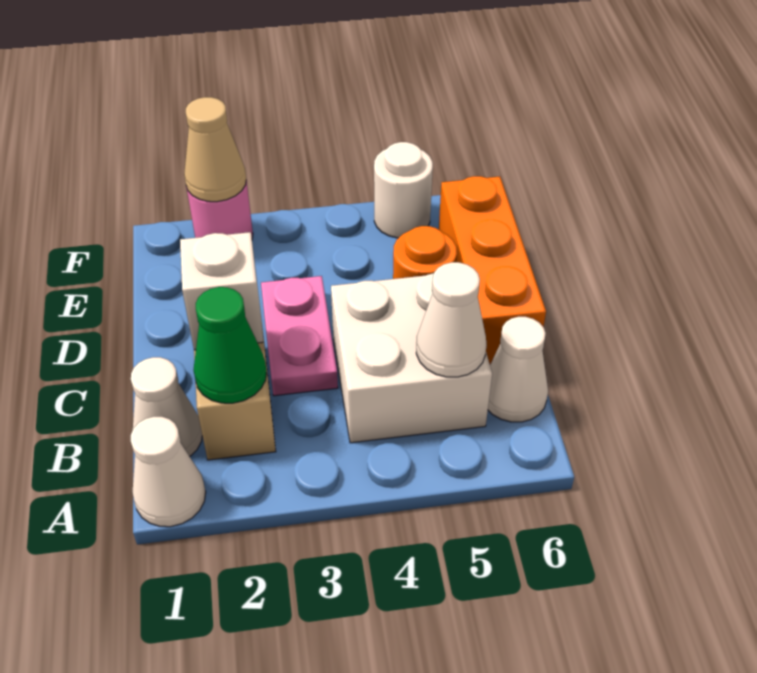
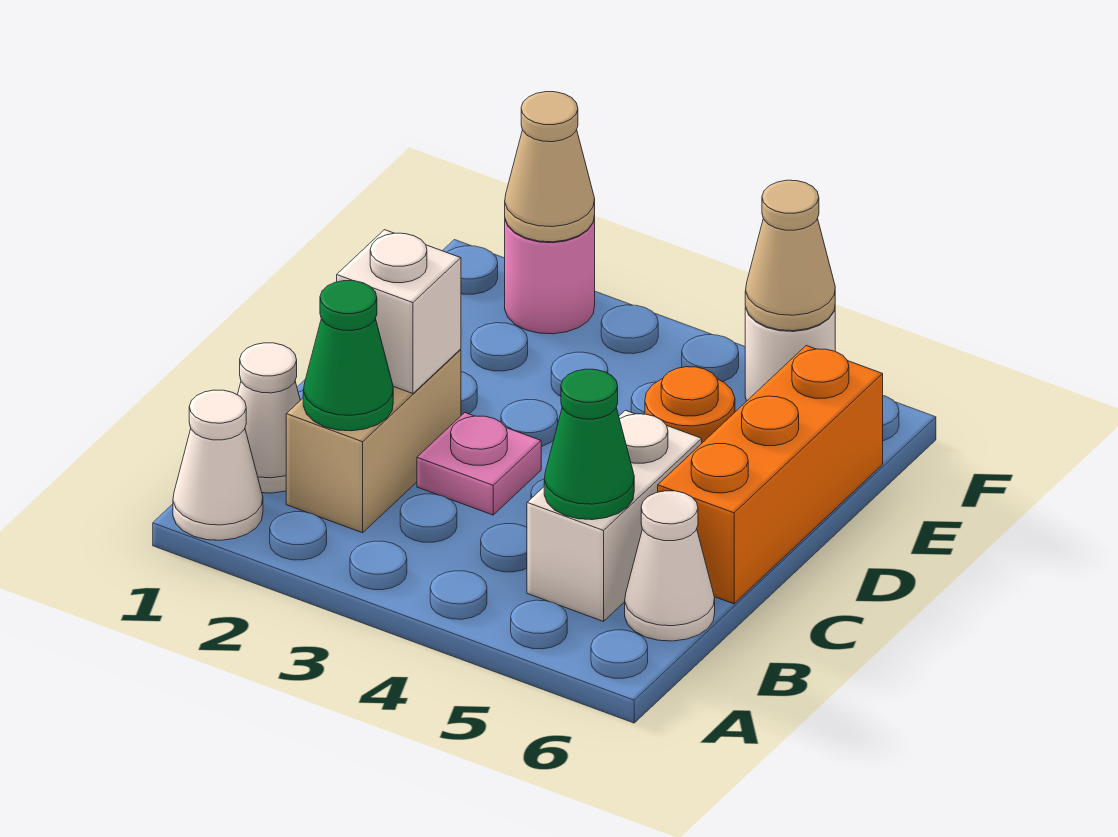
white brick B4:C5 level 1 -> white brick B5:C5 level 1
white cone B5 level 2 -> green cone B5 level 2
pink plate C3:D3 level 1 -> pink plate C3 level 1
none -> tan cone F5 level 2

